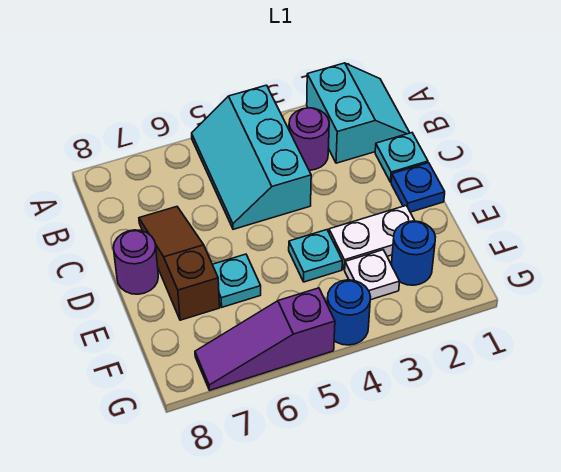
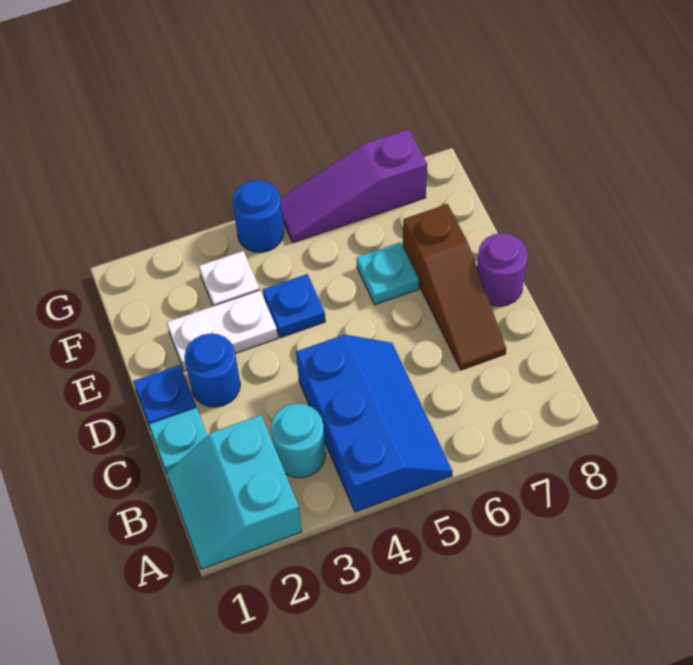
cyan slope A4:C5 level 1 top 4 -> blue slope A4:C5 level 1 top 4
purple round brick B3 level 1 -> cyan round brick B3 level 1
cyan plate E4 level 1 -> blue plate E4 level 1
blue round brick F2 level 1 -> blue round brick D2 level 1
purple slope G5:G7 level 1 top 5 -> purple slope G5:G7 level 1 top 7

